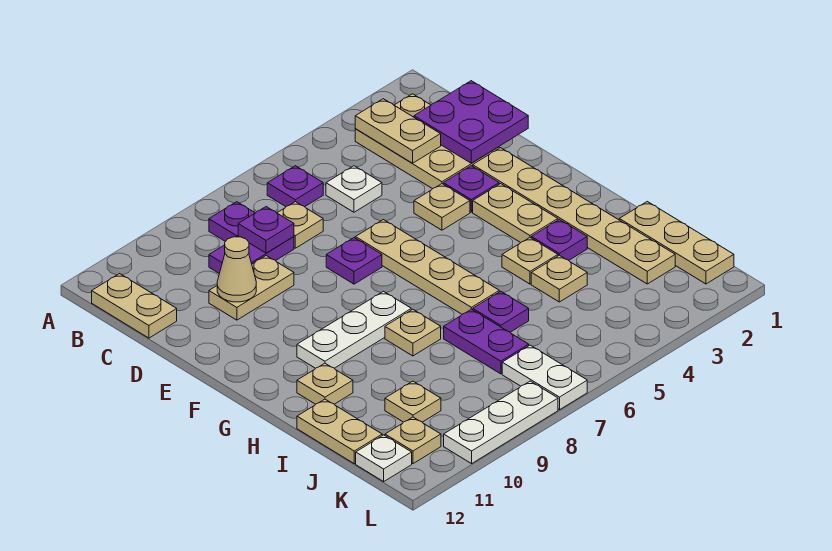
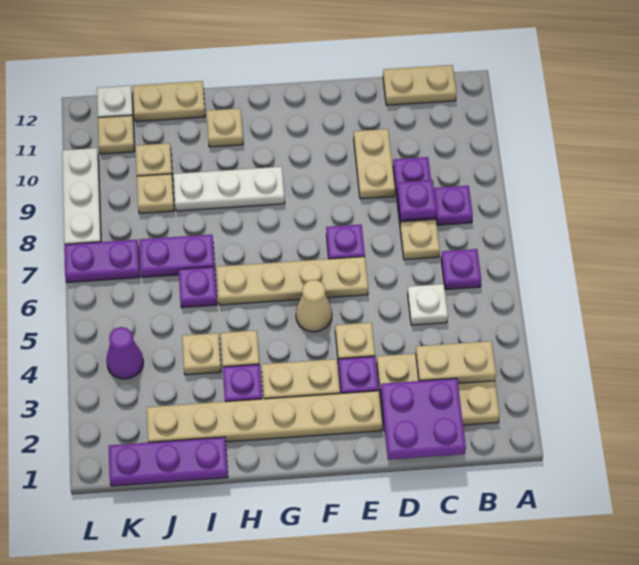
tan cone D10 level 2 -> tan cone F5 level 1
white plate G8:G10 level 1 -> white plate G9:I9 level 1
tan plate H8 level 1 -> tan plate J9 level 1
tan plate I1:K1 level 1 -> purple plate I1:K1 level 1
none -> purple cone K4 level 1
white plate K7:L7 level 1 -> purple plate K7:L7 level 1

